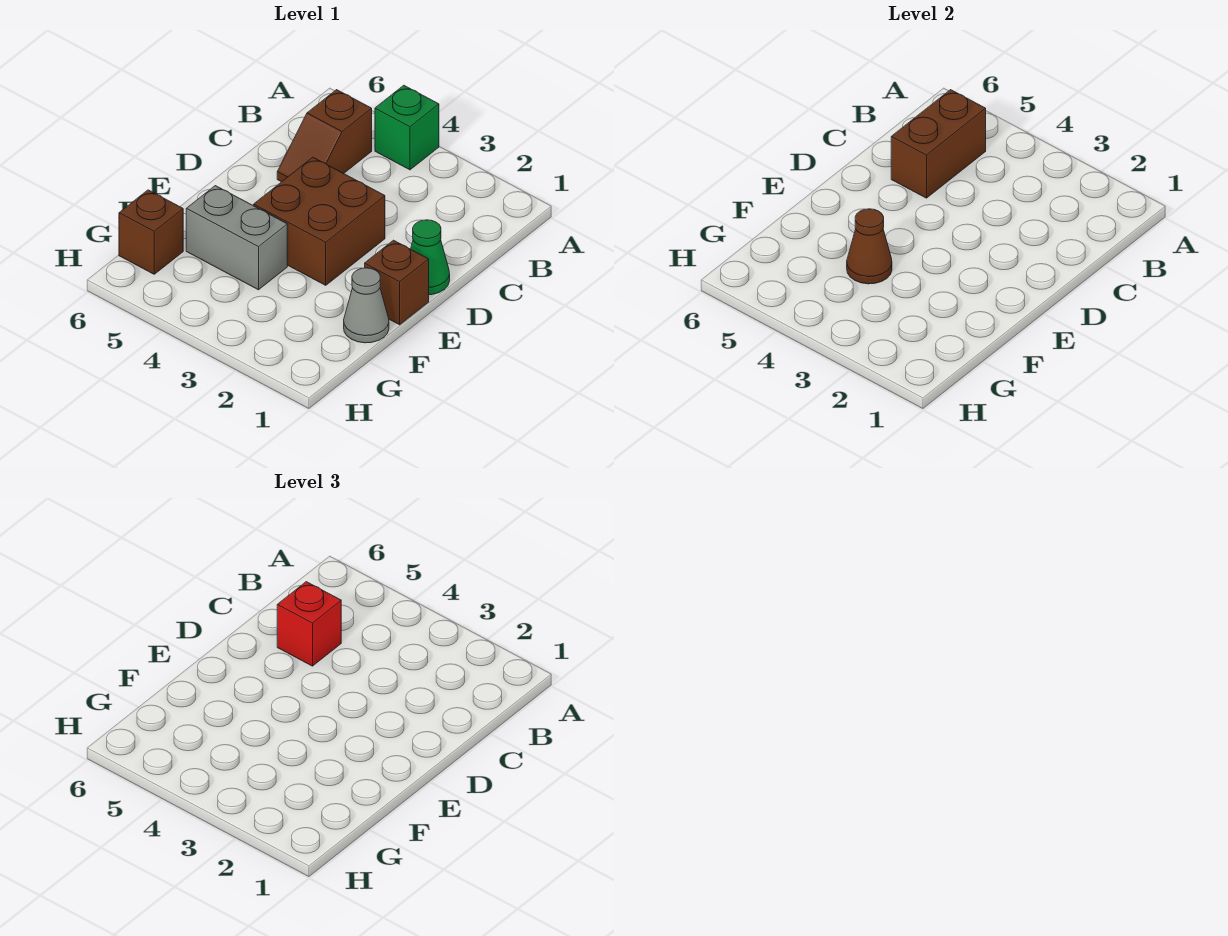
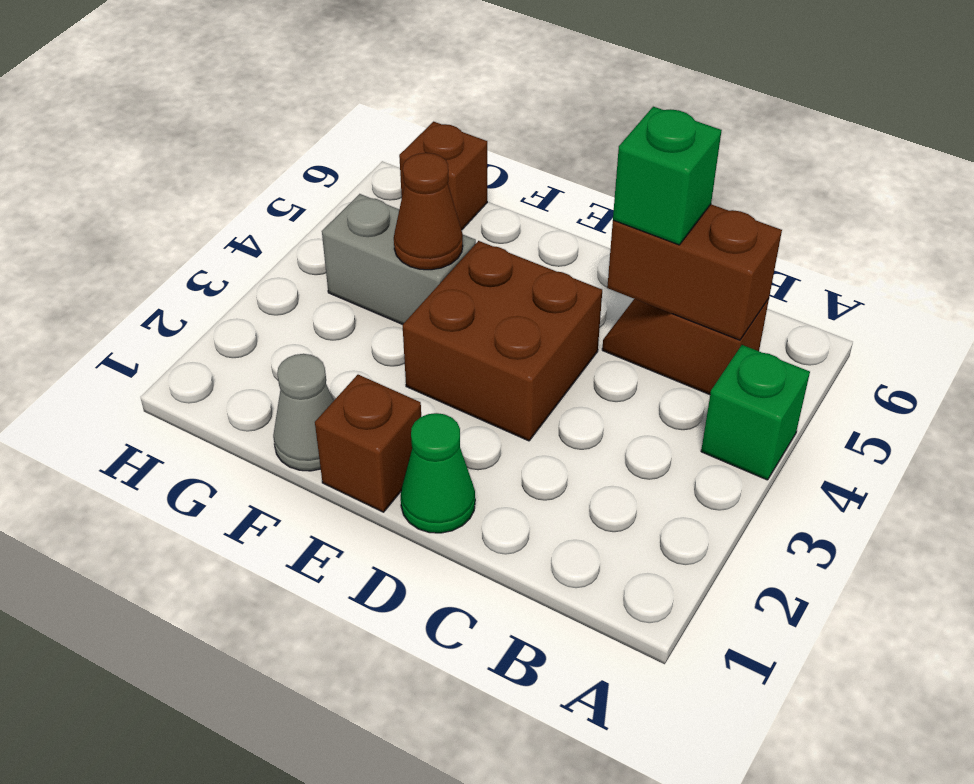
red brick C5 level 3 -> green brick C5 level 3
grey brick F4:F5 level 1 -> grey brick F4:G4 level 1

